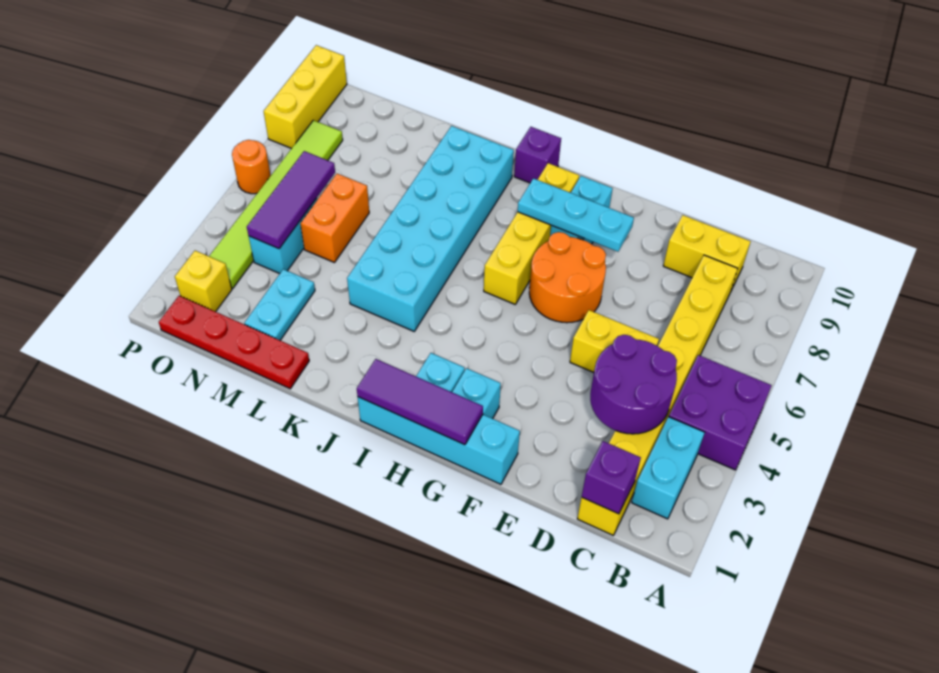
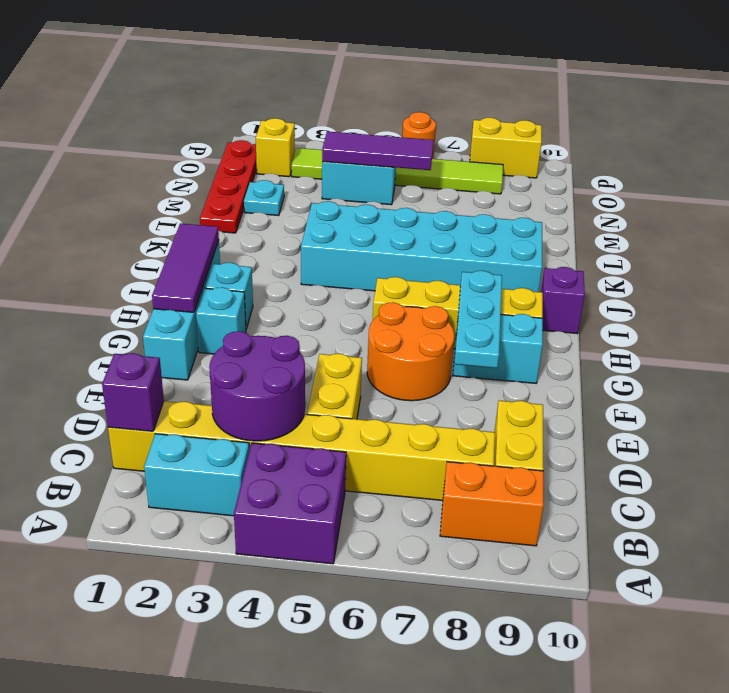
cyan plate M2:M3 level 1 -> cyan plate M2 level 1
orange brick M5:M6 level 1 -> orange brick B8:B9 level 1
yellow brick P8:P10 level 1 -> yellow brick P8:P9 level 1

